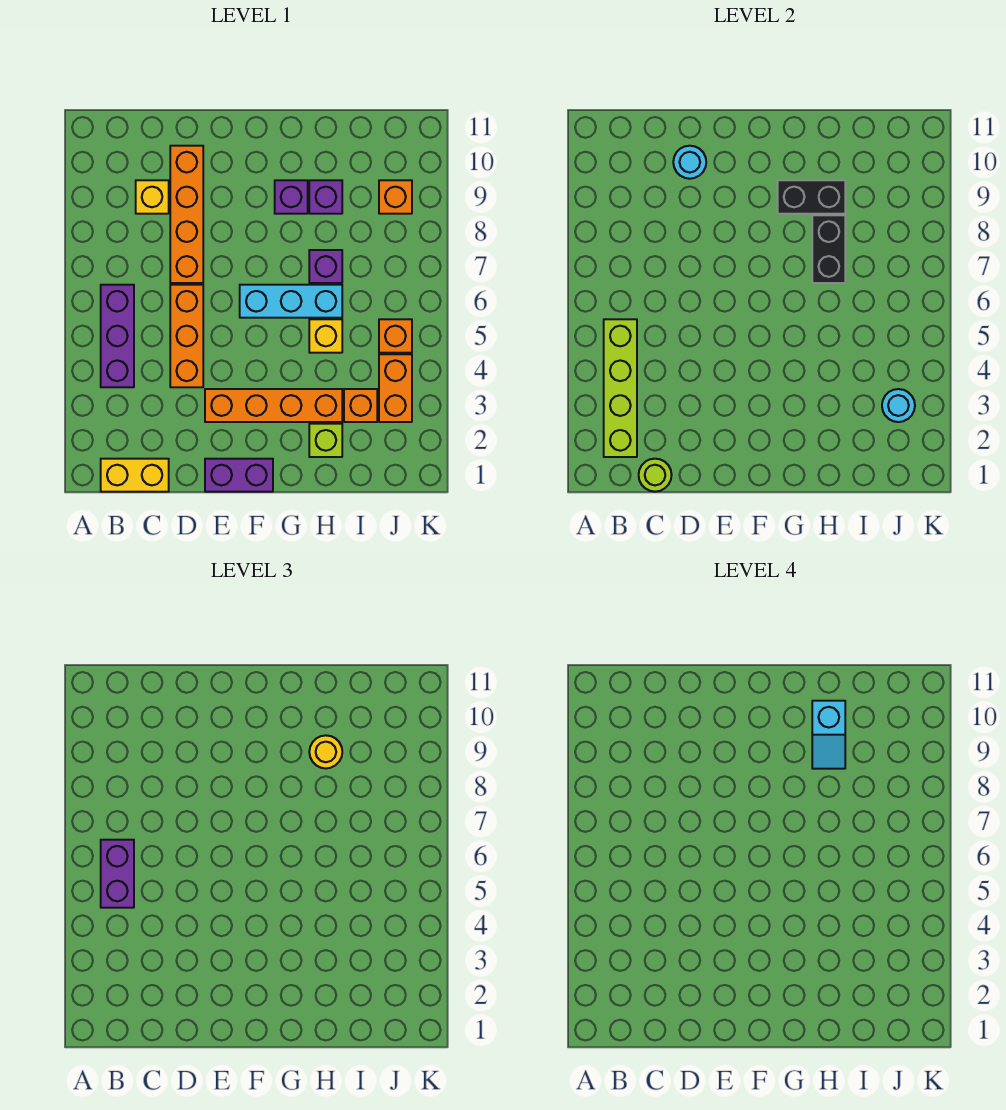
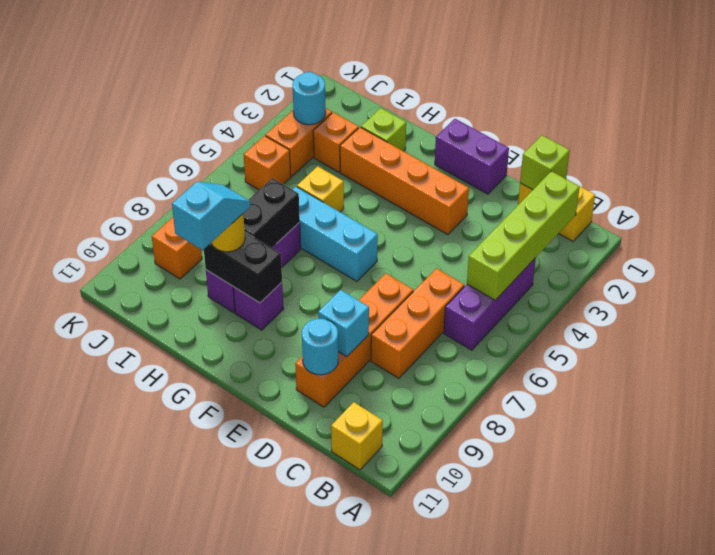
purple brick B5:B6 level 3 -> none
lime round brick C1 level 2 -> lime brick C1 level 2
yellow brick C9 level 1 -> yellow brick B11 level 1
orange brick D4:D6 level 1 -> orange brick C6:C8 level 1
none -> cyan brick D9 level 2

